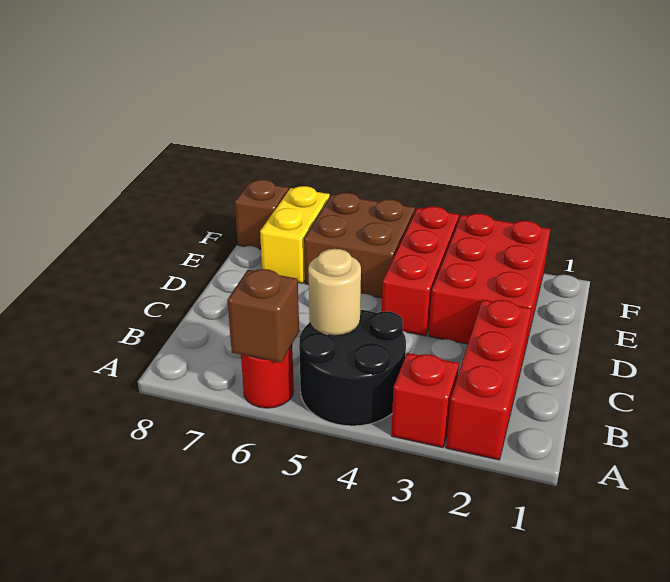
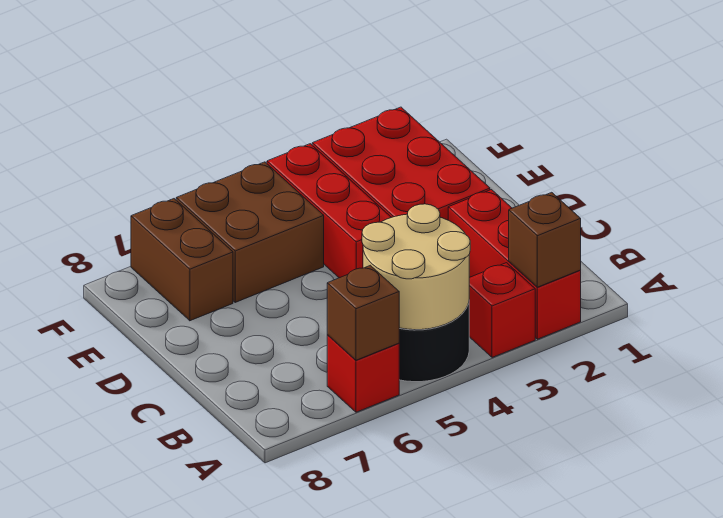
red round brick A6 level 1 -> red brick A6 level 1
tan round brick B5 level 2 -> tan round brick A4:B5 level 2
yellow brick E7:F7 level 1 -> brown brick E7:F7 level 1
brown brick F8 level 1 -> brown brick A2 level 2

